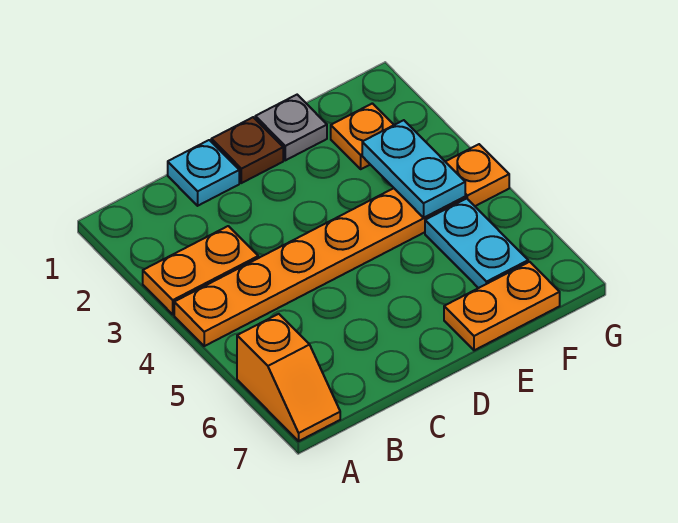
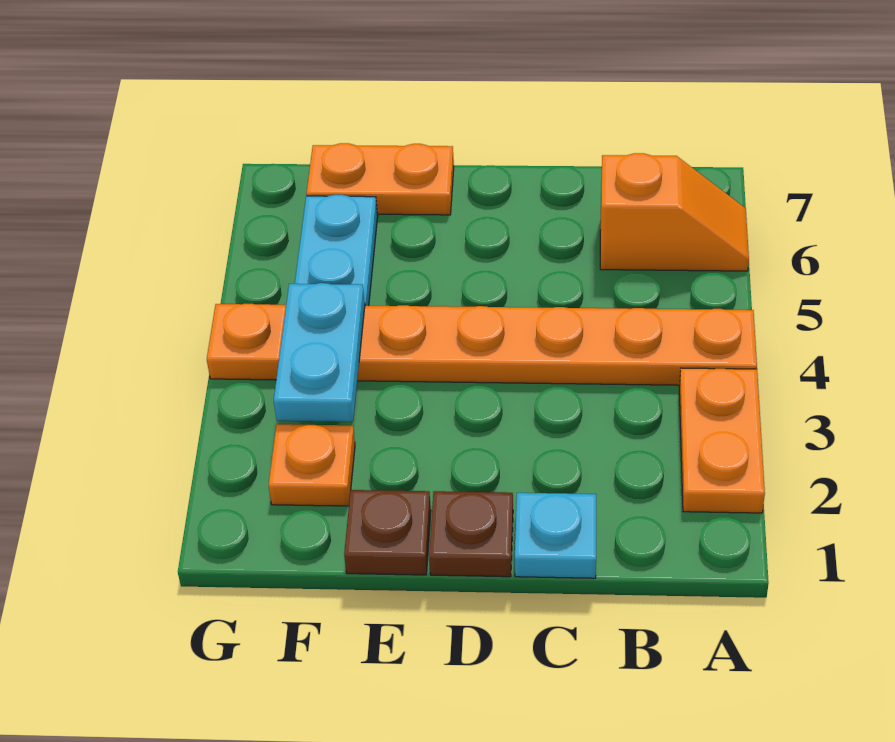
orange plate A3:B3 level 1 -> orange plate A2:A3 level 1
orange slope A6:A7 level 1 top 6 -> orange slope A6:B6 level 1 top B
grey plate E1 level 1 -> brown plate E1 level 1

